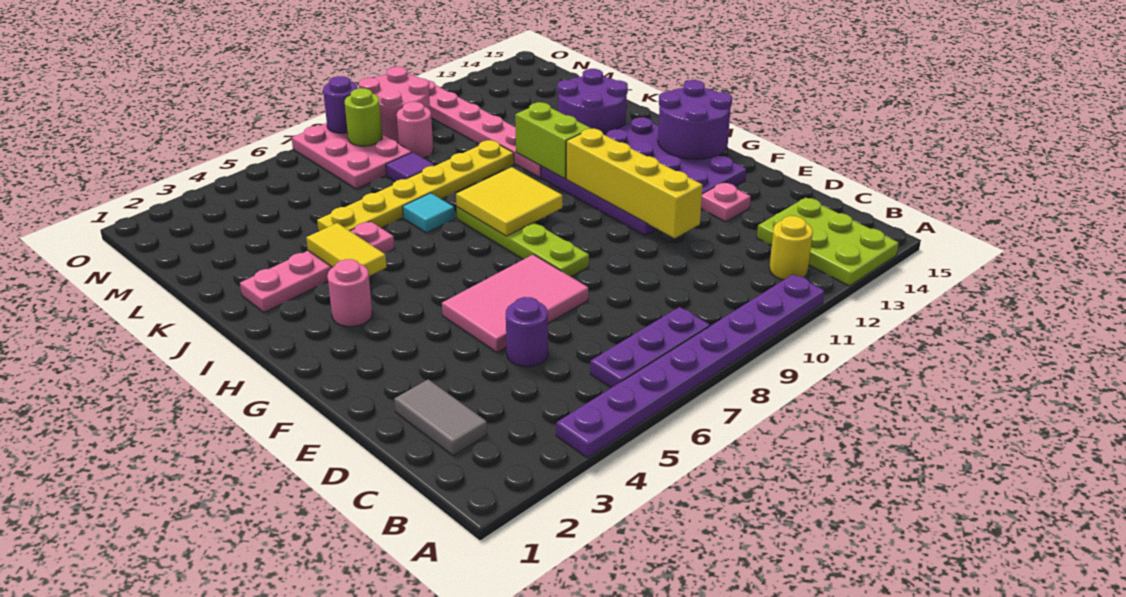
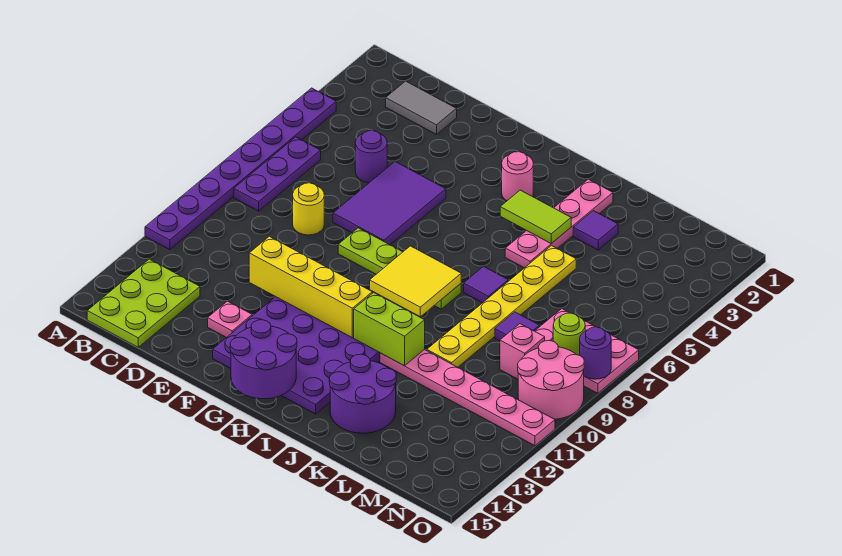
lime plate A13:C14 level 1 -> lime plate B13:C15 level 1
yellow round brick B12 level 1 -> yellow round brick D8 level 1
pink tile E5:F7 level 1 -> purple tile E5:F7 level 1
yellow tile I4:J4 level 2 -> lime tile I4:J4 level 2
cyan tile J7 level 1 -> purple tile J7 level 1
none -> purple tile K3 level 1
pink round brick M9 level 1 -> pink brick M9 level 1

